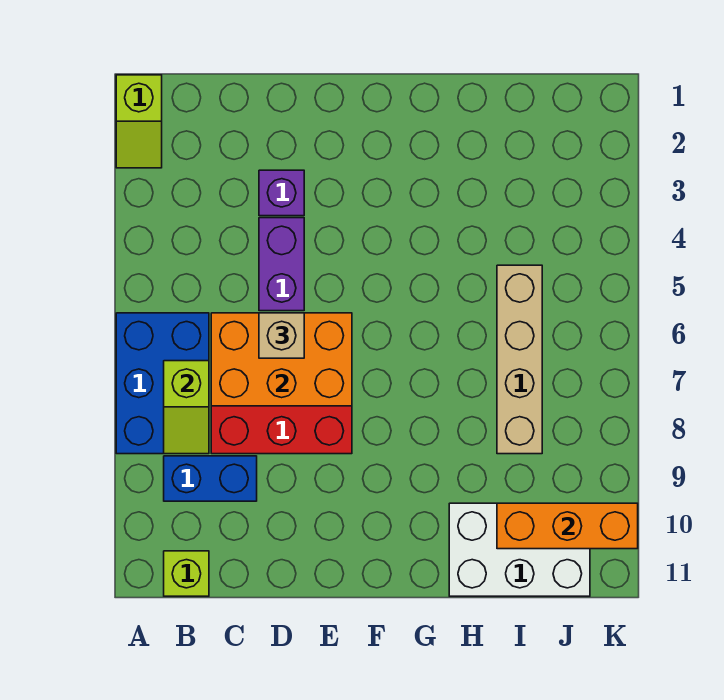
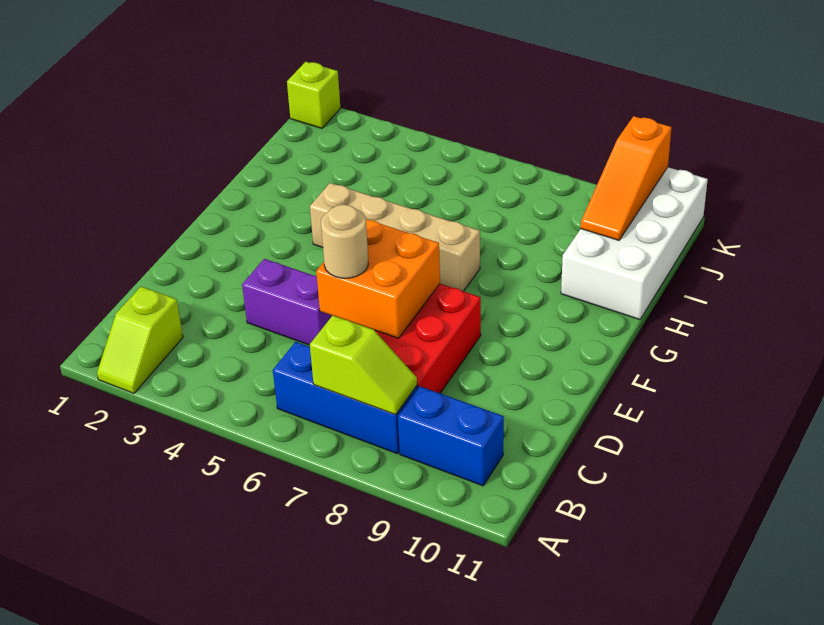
lime slope A1:A2 level 1 top 1 -> lime slope A2:B2 level 1 top B
blue brick A6:B8 level 1 -> blue brick B6:B8 level 1
blue brick B9:C9 level 1 -> blue brick B9:B10 level 1
lime brick B11 level 1 -> lime brick K1 level 1
orange brick C6:E7 level 2 -> orange brick D6:E7 level 2
purple brick D3 level 1 -> none
tan brick D6 level 3 -> tan round brick D6 level 3
white brick H10:J11 level 1 -> white brick H10:K11 level 1
tan brick I5:I8 level 1 -> tan brick G4:G7 level 1
orange brick I10:K10 level 2 -> orange slope I10:K10 level 2 top K

